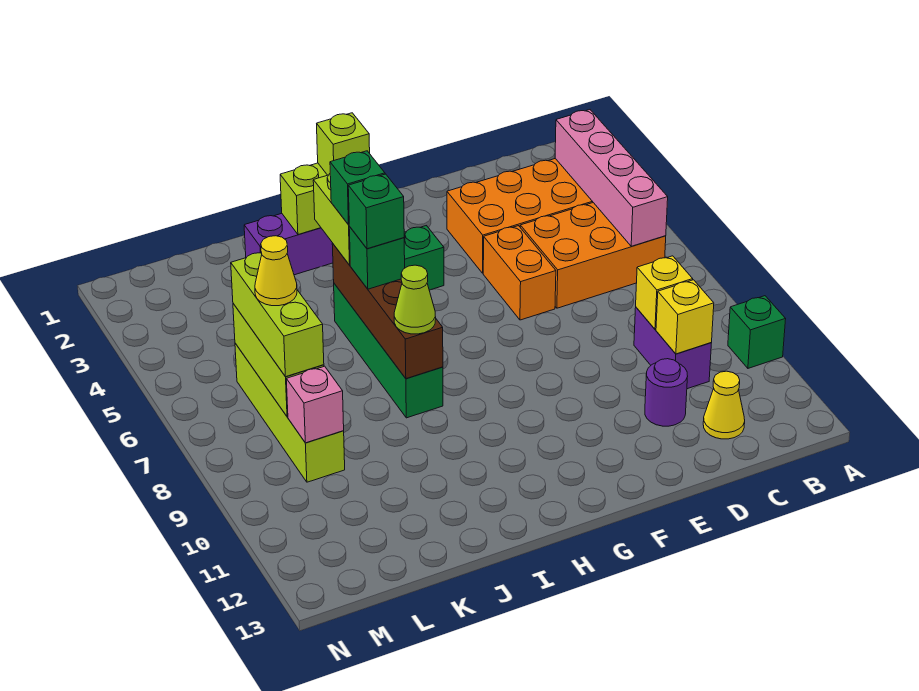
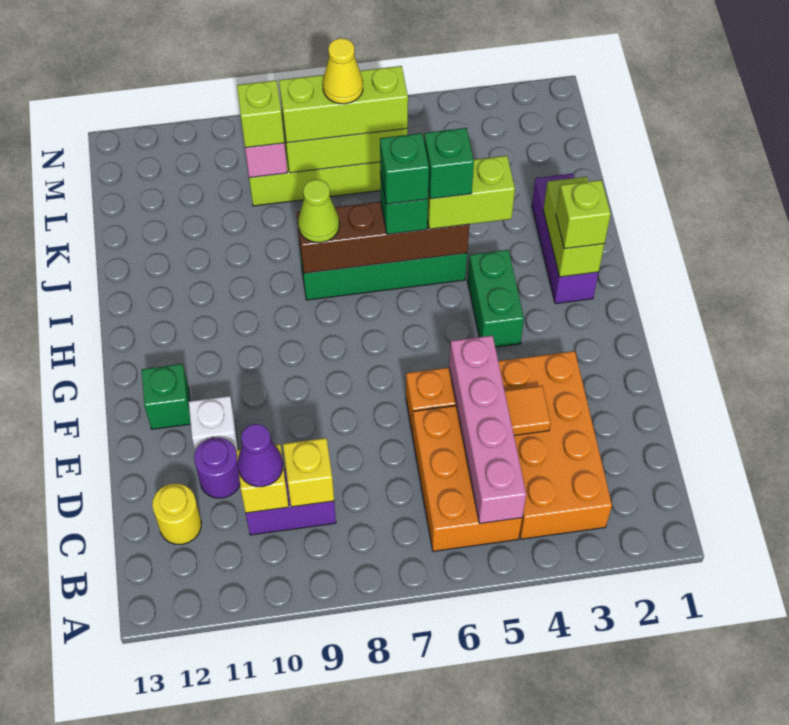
green brick A10 level 1 -> green brick F12 level 1
pink brick B3:B6 level 2 -> pink brick B5:E5 level 2
none -> purple cone C10 level 3
yellow cone C12 level 1 -> yellow round brick C12 level 1
none -> orange tile D4 level 2
none -> white brick E11 level 1
none -> lime brick L9 level 3

